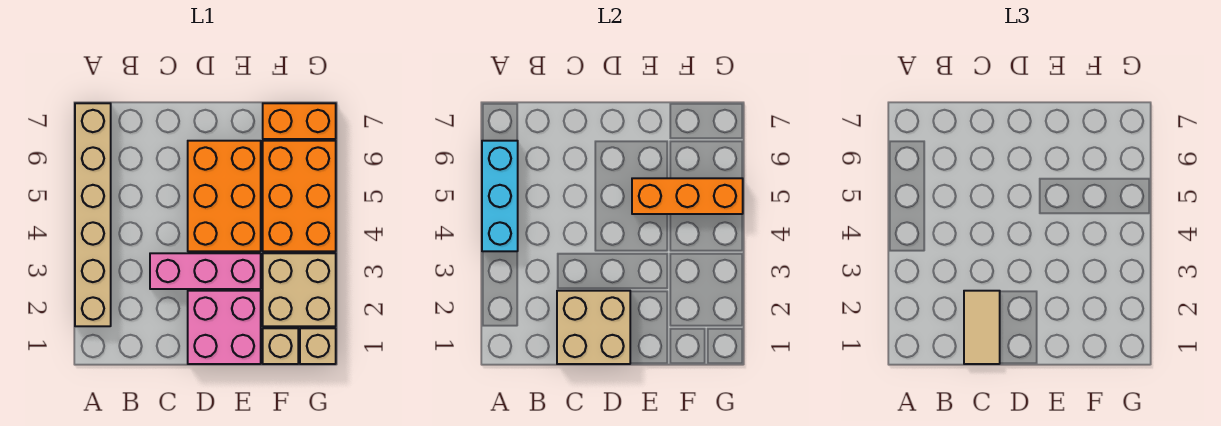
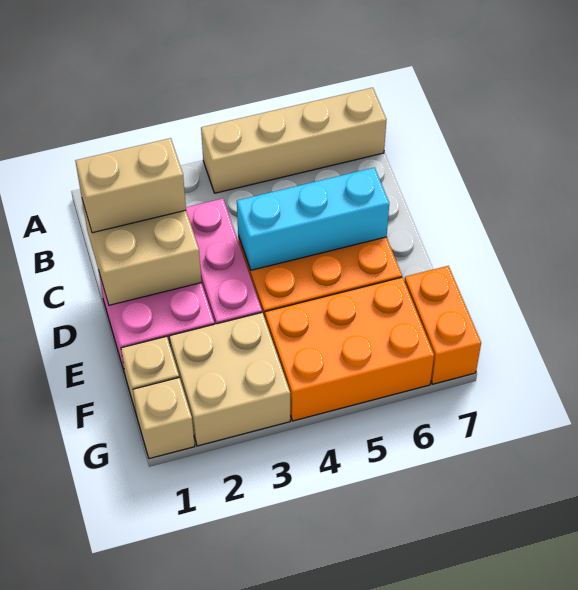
tan brick A2:A7 level 1 -> tan brick A4:A7 level 1
cyan brick A4:A6 level 2 -> cyan brick D4:D6 level 2
tan tile C1:C2 level 3 -> tan brick C1:C2 level 3
orange brick E5:G5 level 2 -> none

